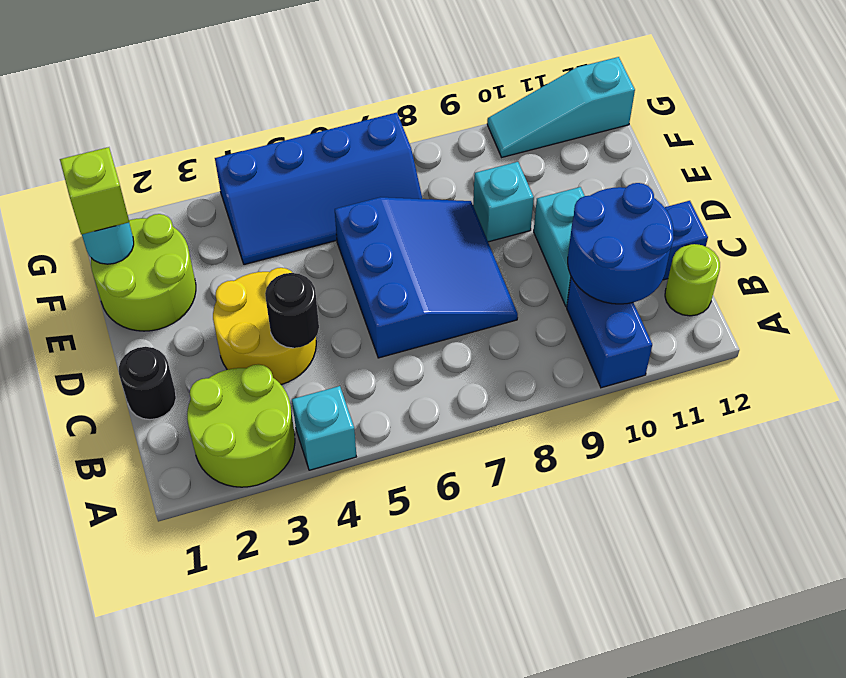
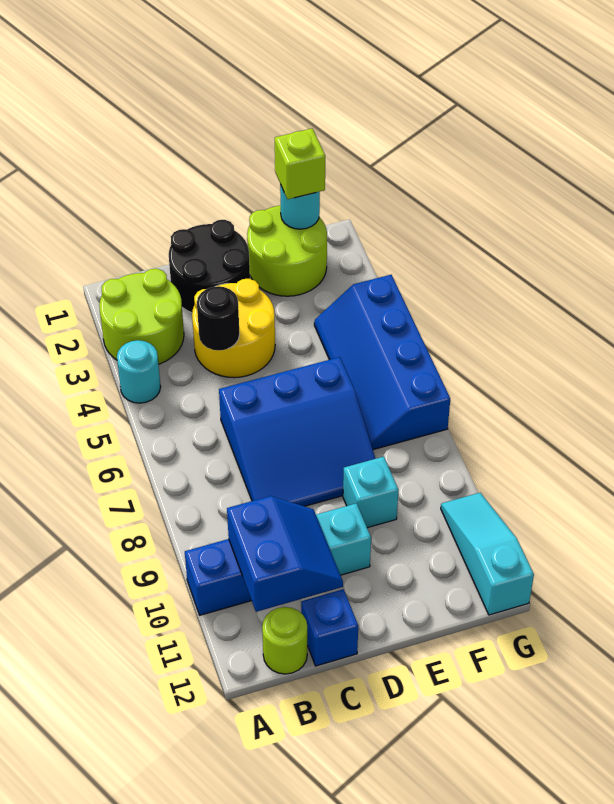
cyan brick A4 level 1 -> cyan round brick A4 level 1
blue round brick B10:C11 level 2 -> blue slope B10:C11 level 2 top B
black round brick C1 level 1 -> black round brick C1:D2 level 1

